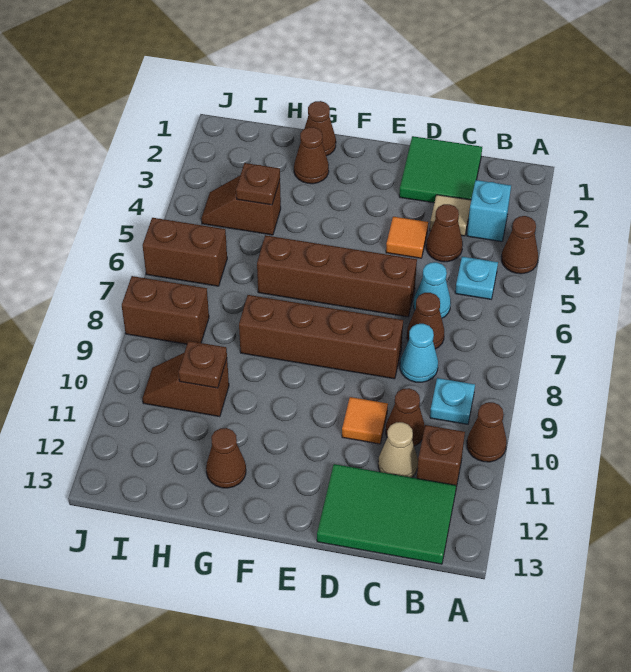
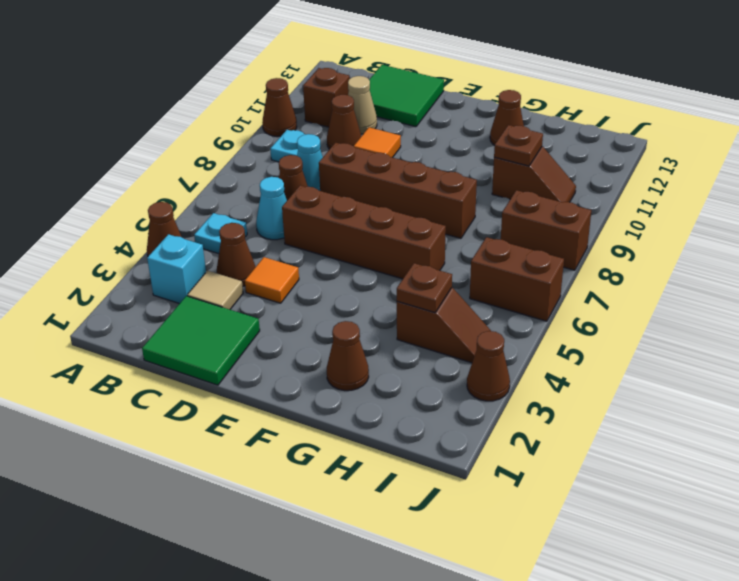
green tile B12:D13 level 1 -> green tile C12:D13 level 1
brown cone G1 level 1 -> brown cone J3 level 1

